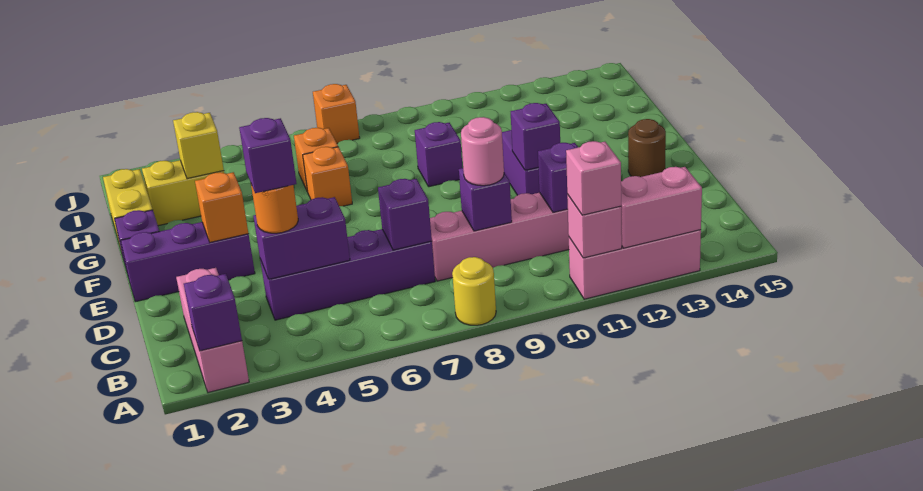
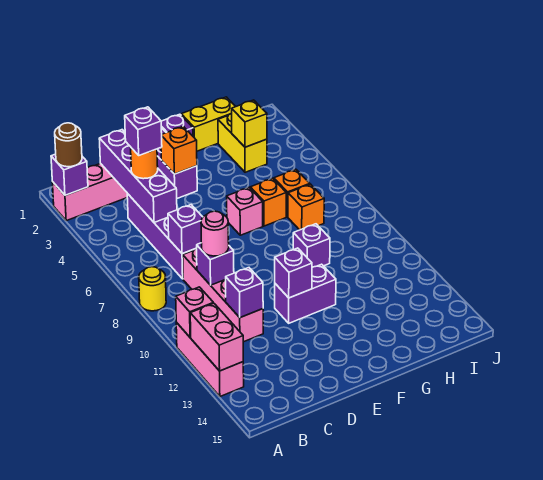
pink brick A11 level 3 -> pink brick F6 level 1
purple brick C4:C5 level 2 -> purple brick C2:C5 level 2
brown round brick E14 level 1 -> brown round brick A2 level 3
orange brick J7 level 1 -> orange brick H7 level 1

